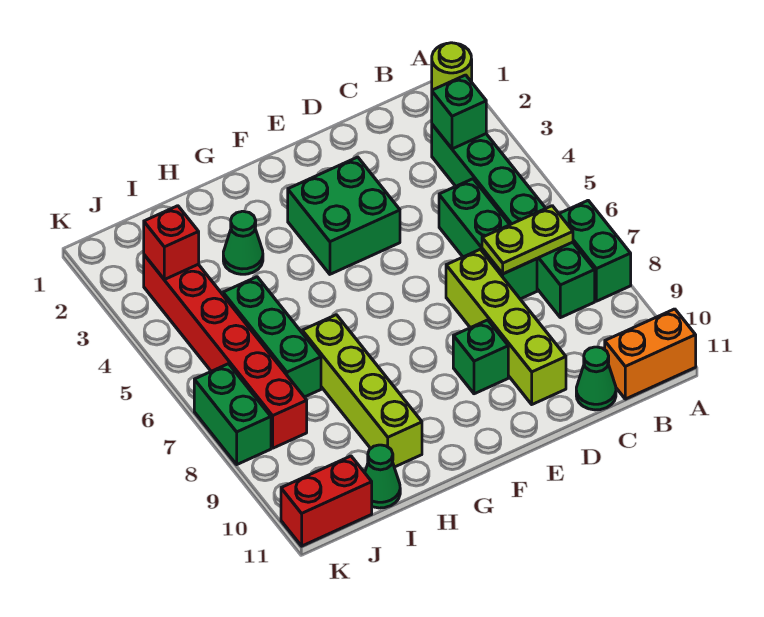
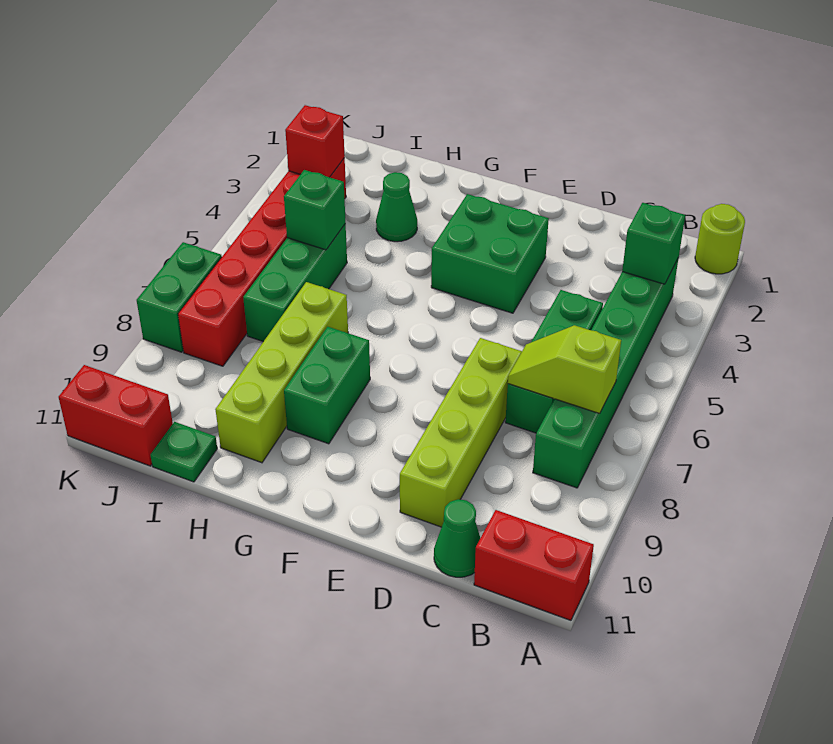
green brick A7:A8 level 1 -> green brick G8:G9 level 1
orange brick A11:B11 level 1 -> red brick A11:B11 level 1
lime plate B7:C7 level 2 -> lime slope B7:C7 level 2 top B
green brick E9 level 1 -> green brick I5 level 2
green cone I11 level 1 -> green plate I11 level 1

